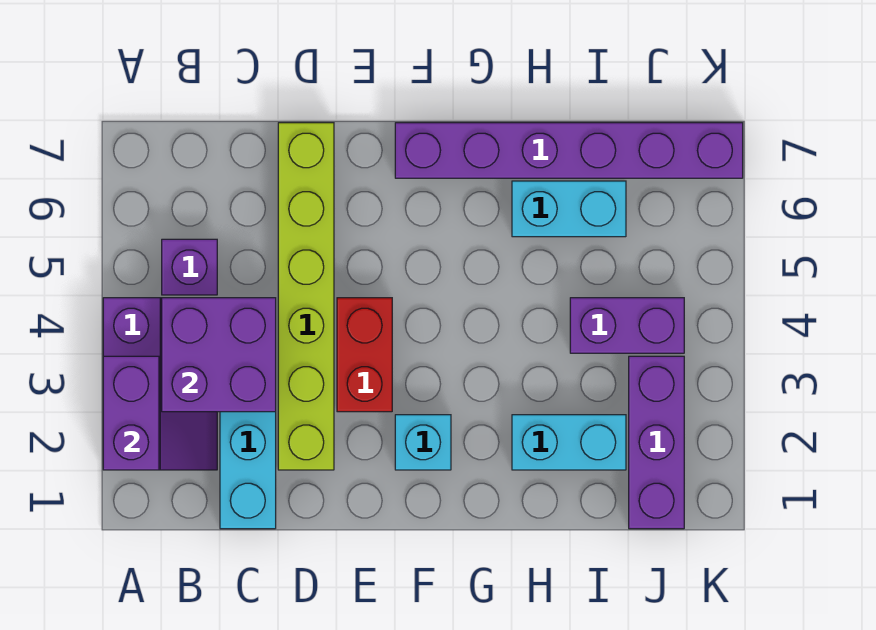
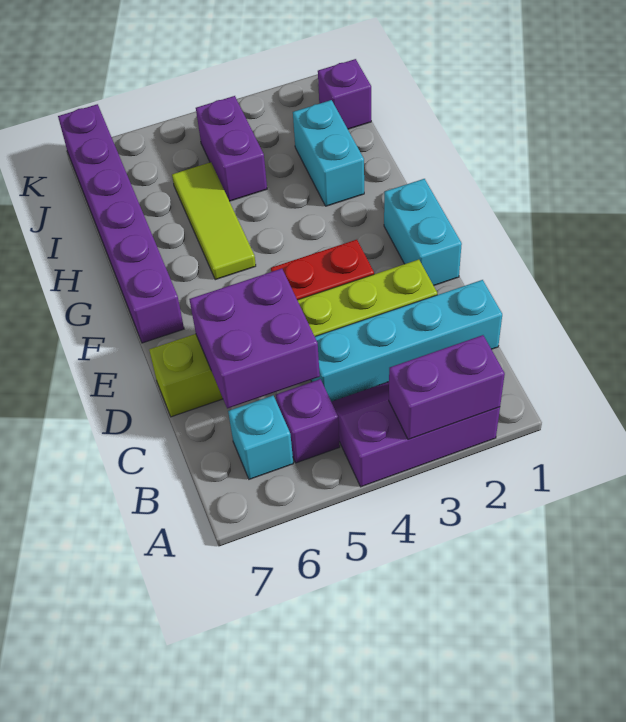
purple brick B3:C4 level 2 -> purple brick C5:D6 level 2
cyan brick F2 level 1 -> cyan brick B6 level 1
none -> lime tile G5:I5 level 1
cyan brick H6:I6 level 1 -> cyan brick E1:F1 level 1
purple brick J1:J3 level 1 -> purple brick J1 level 1

